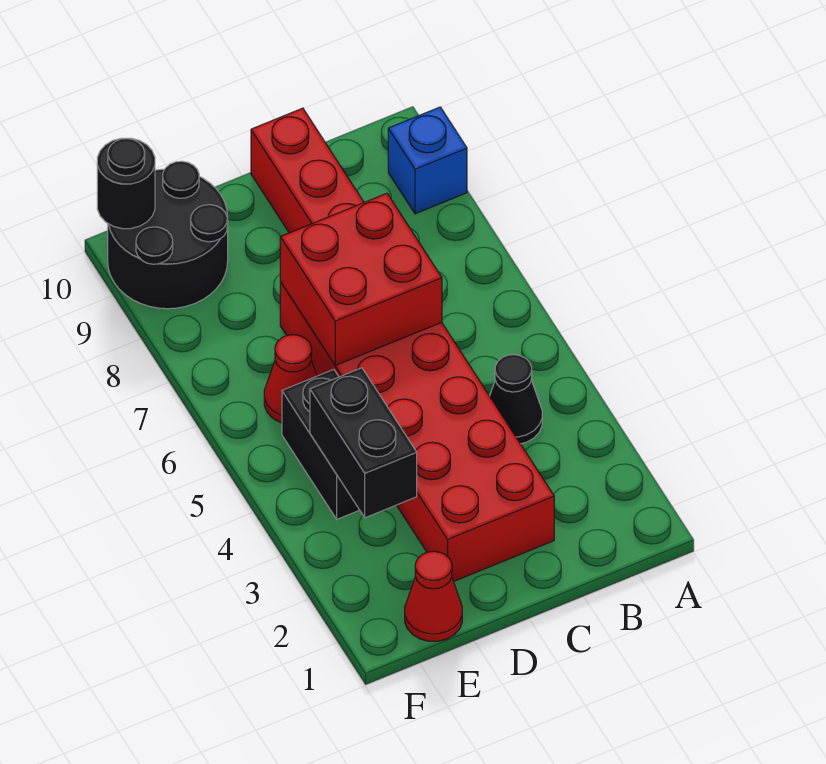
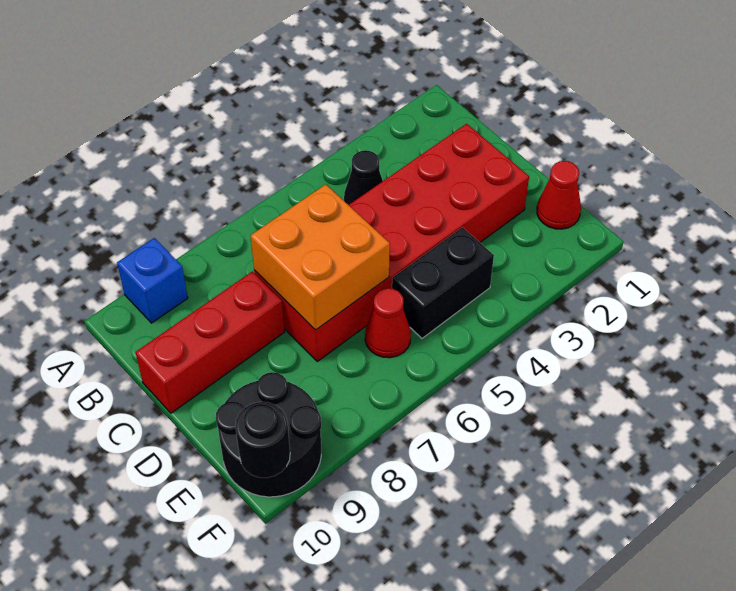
red brick C6:D7 level 2 -> orange brick C6:D7 level 2
black brick E3:E4 level 2 -> none

